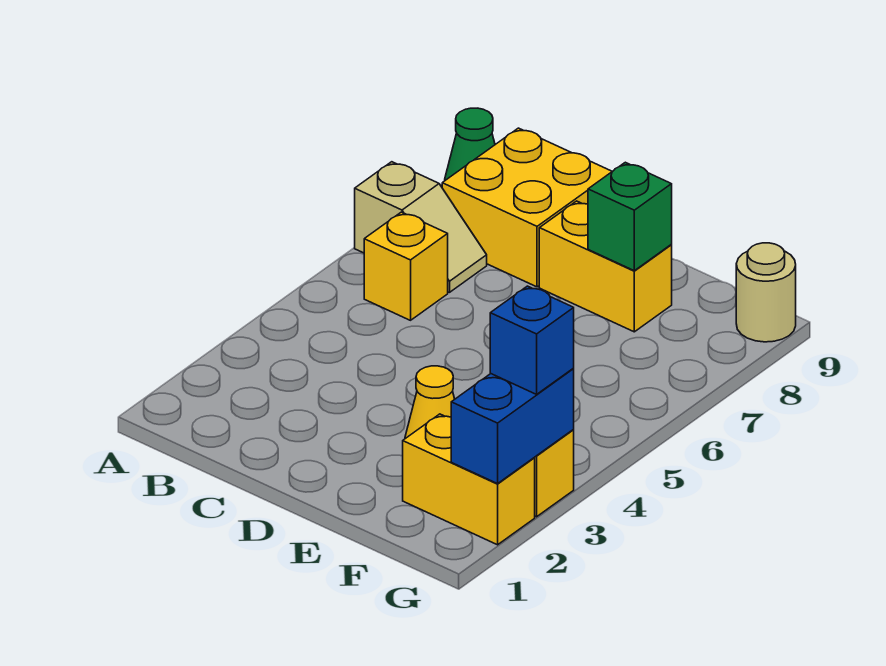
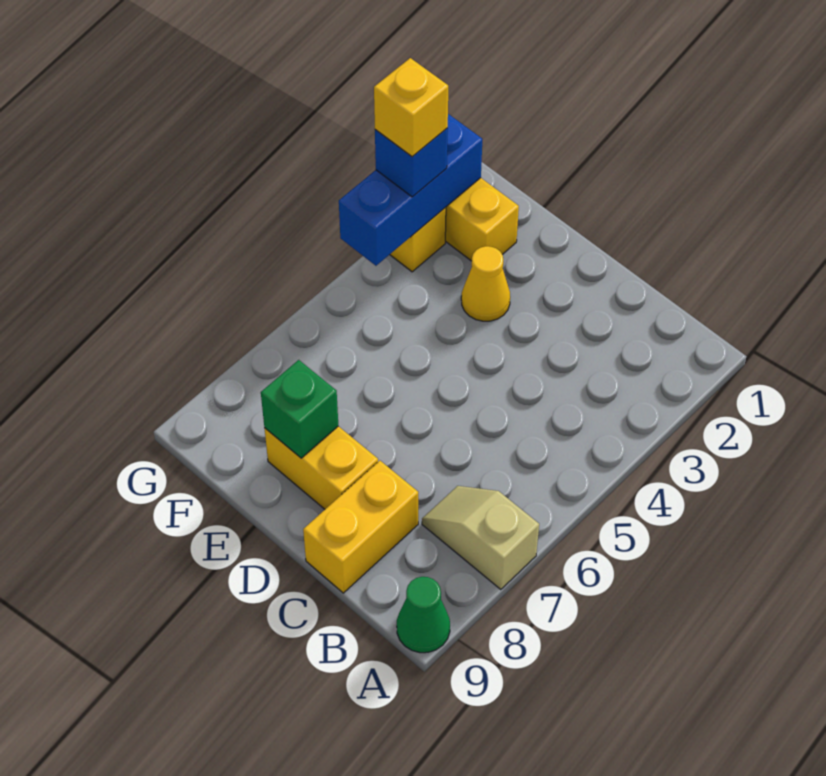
yellow brick B6 level 1 -> yellow brick G3 level 4
yellow brick B8:C9 level 1 -> yellow brick C8:C9 level 1
blue brick G2:G3 level 2 -> blue brick G2:G4 level 2
tan round brick G9 level 1 -> none

